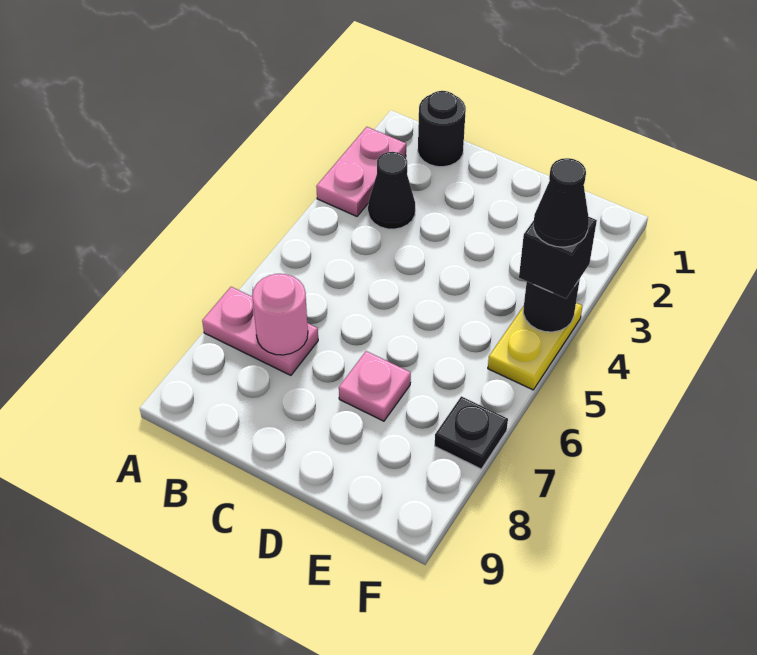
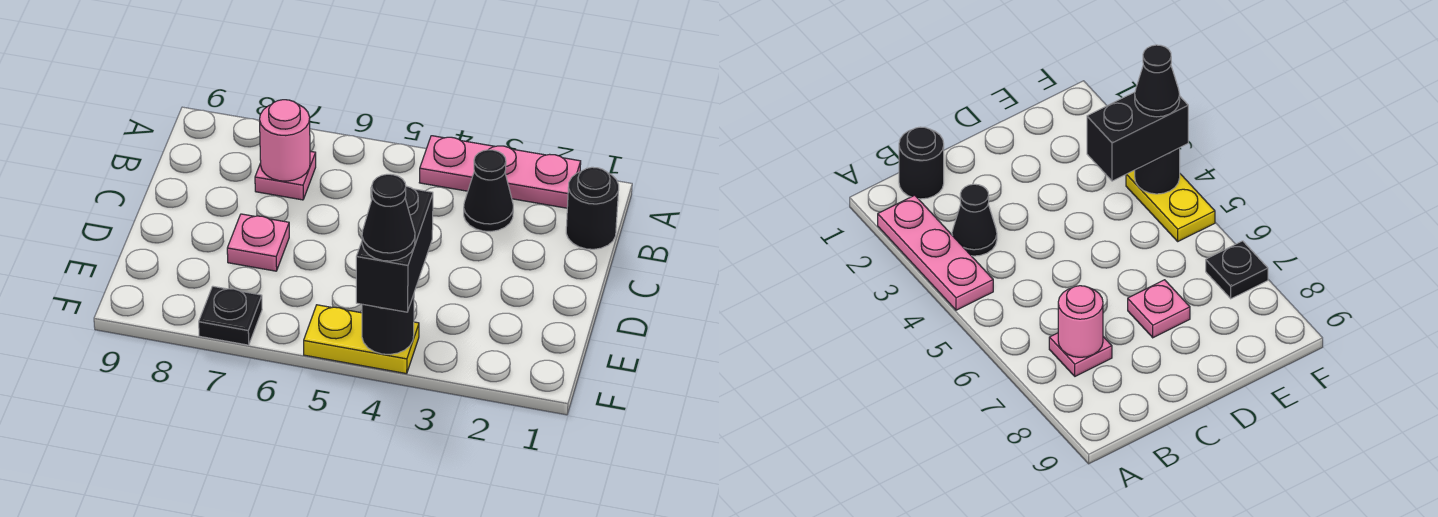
pink plate A2:A3 level 1 -> pink plate A2:A4 level 1
pink plate A7:B7 level 1 -> pink plate B7 level 1
black brick F4 level 3 -> black brick E4:F4 level 3

